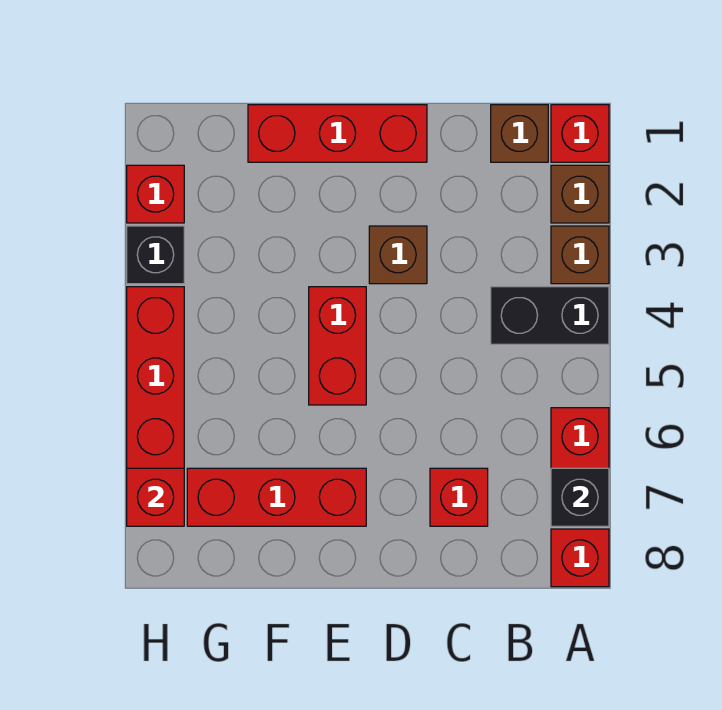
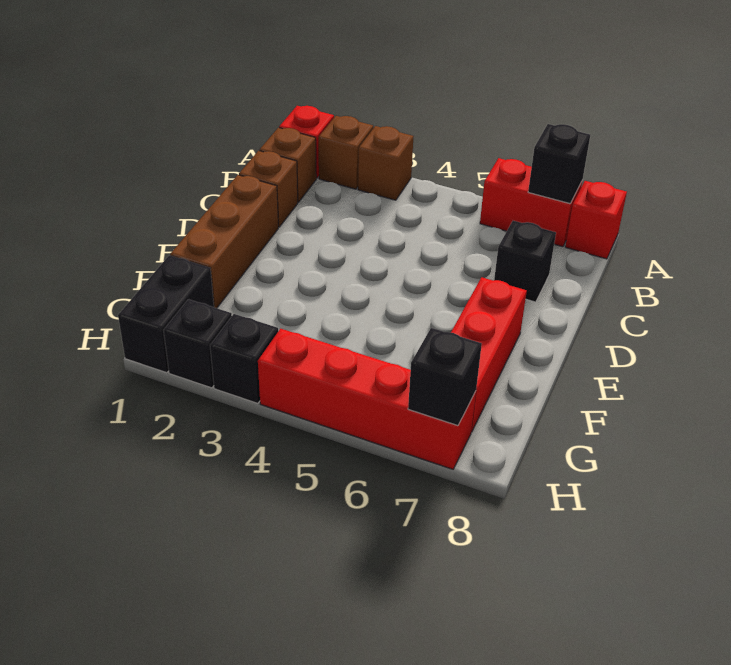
black brick A4:B4 level 1 -> black brick G1:H1 level 1
red brick C7 level 1 -> black brick C7 level 1
red brick D1:F1 level 1 -> brown brick D1:F1 level 1
brown brick D3 level 1 -> brown brick C1 level 1
red brick E4:E5 level 1 -> none
red brick H2 level 1 -> black brick H2 level 1
red brick H7 level 2 -> black brick H7 level 2

